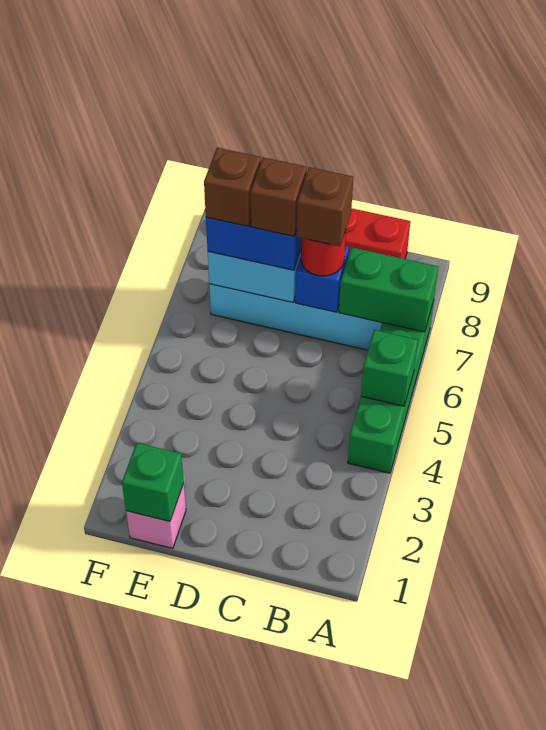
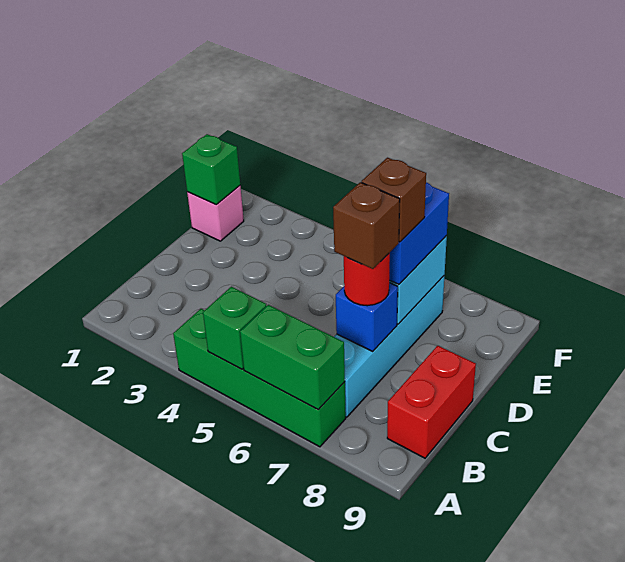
green brick A7:B7 level 2 -> green brick A6:A7 level 2
brown brick E7 level 4 -> none

